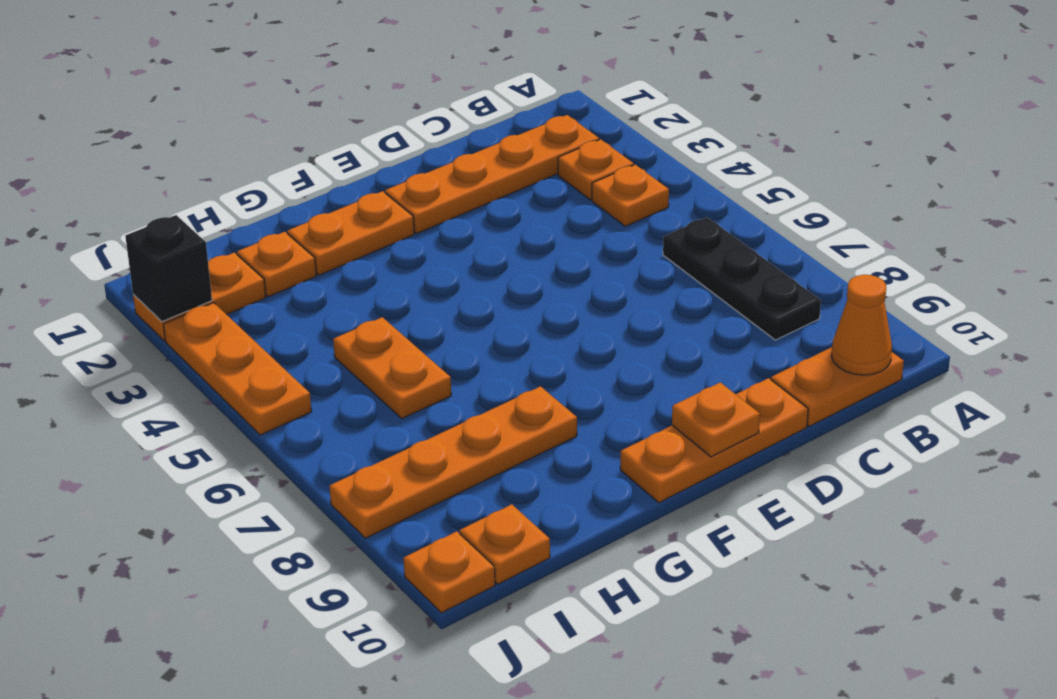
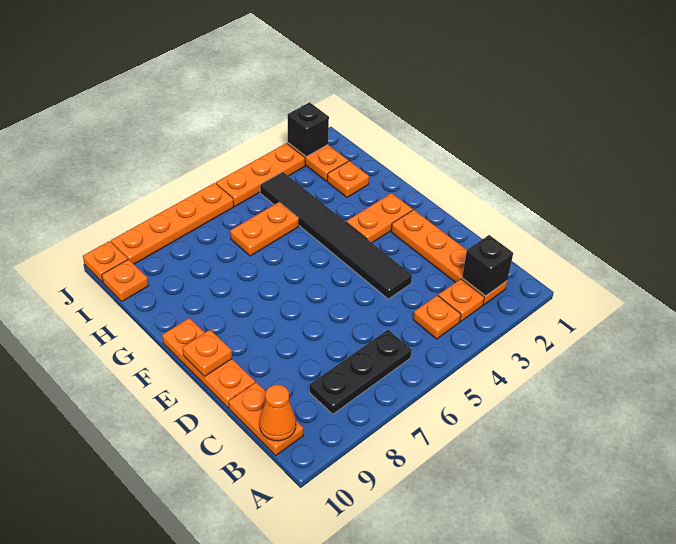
none -> black brick B2 level 2
none -> black tile D4:I4 level 1
orange plate F2:G2 level 1 -> orange plate F2:F3 level 1
orange plate G8:J8 level 1 -> orange plate J6:J9 level 1

